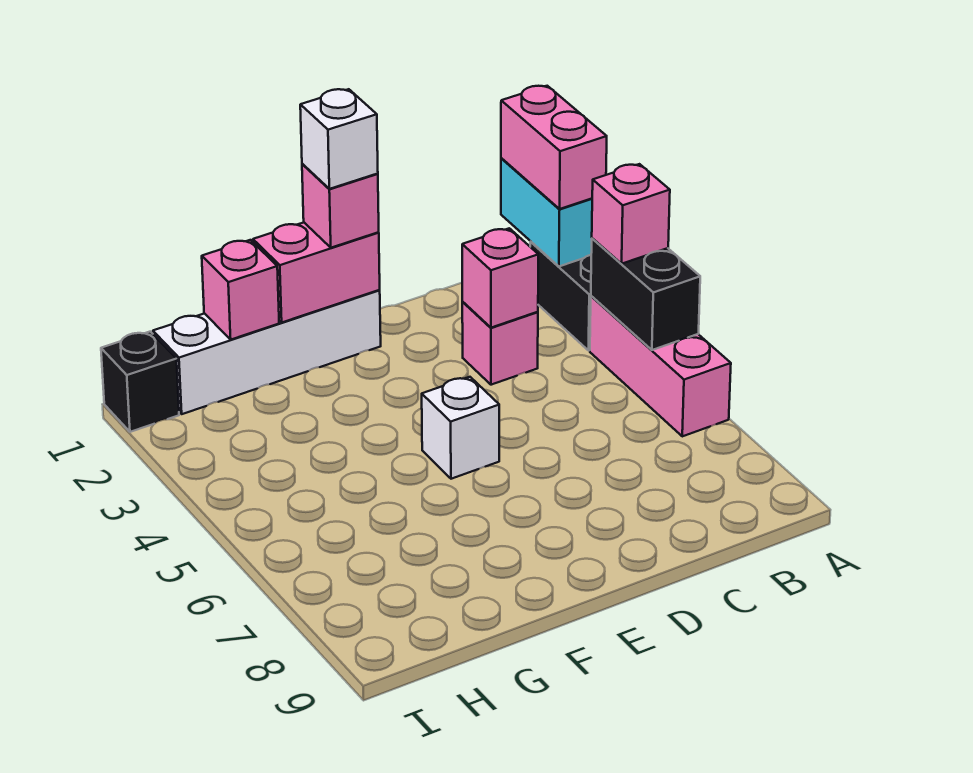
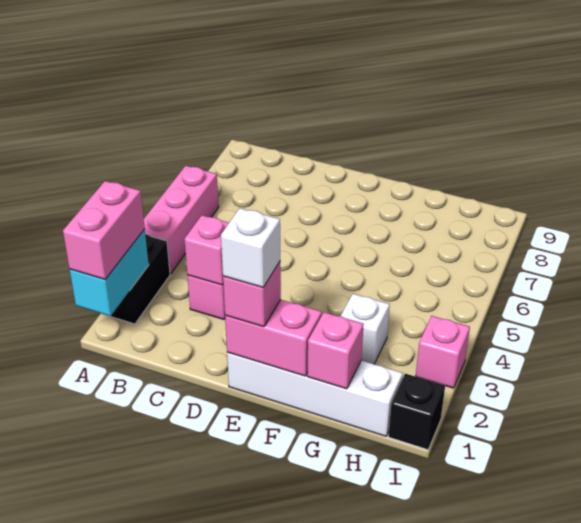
black brick A4:A5 level 2 -> none
pink brick A4 level 3 -> pink brick I3 level 1
white brick E5 level 1 -> white brick G3 level 1

